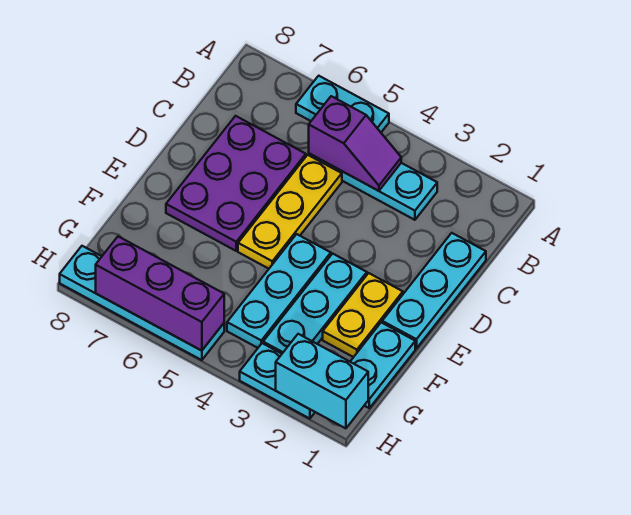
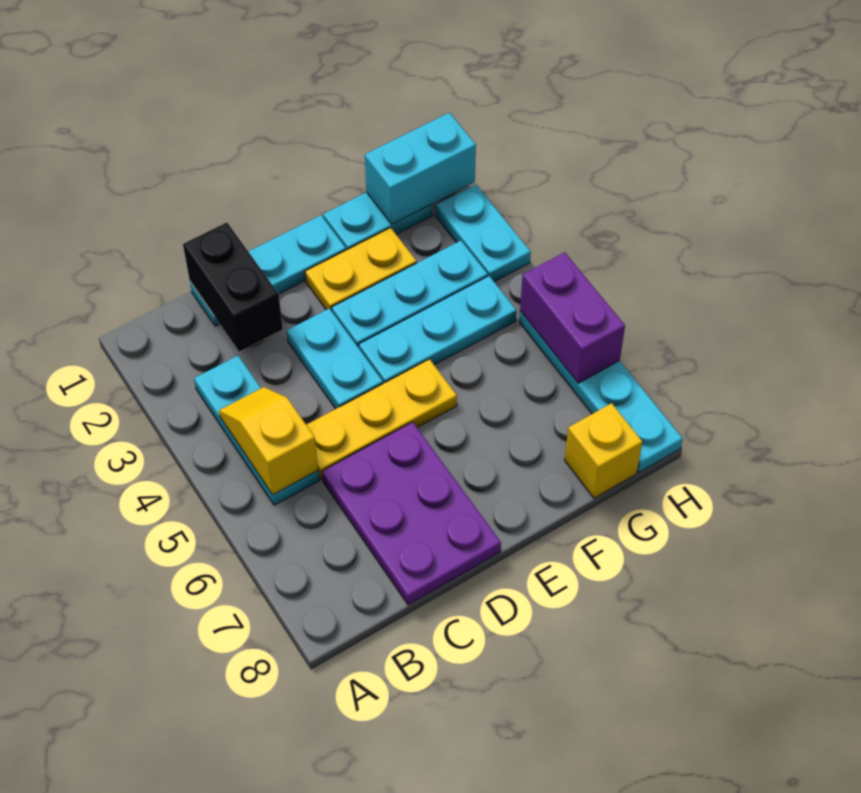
cyan plate A5:A6 level 1 -> cyan plate D3:D4 level 1
purple slope B4:B5 level 2 top 5 -> yellow slope B4:B5 level 2 top 5
none -> black brick C1:C2 level 2
purple plate C6:E7 level 1 -> purple plate C6:D8 level 1
none -> yellow brick G8 level 1
cyan brick H1:H2 level 2 -> cyan brick G1:H1 level 2
purple brick H5:H7 level 2 -> purple brick H5:H6 level 2

